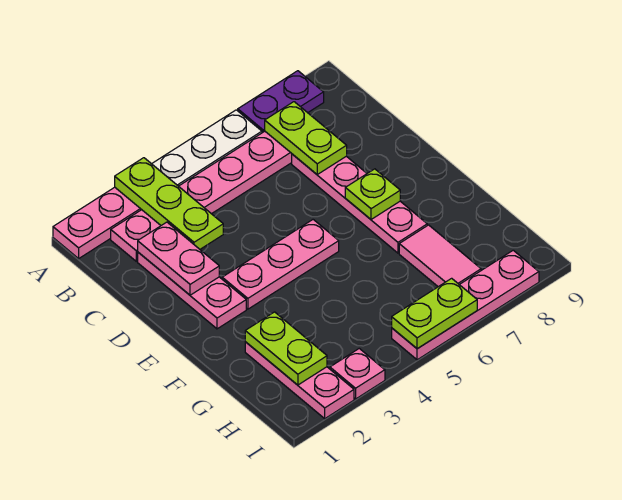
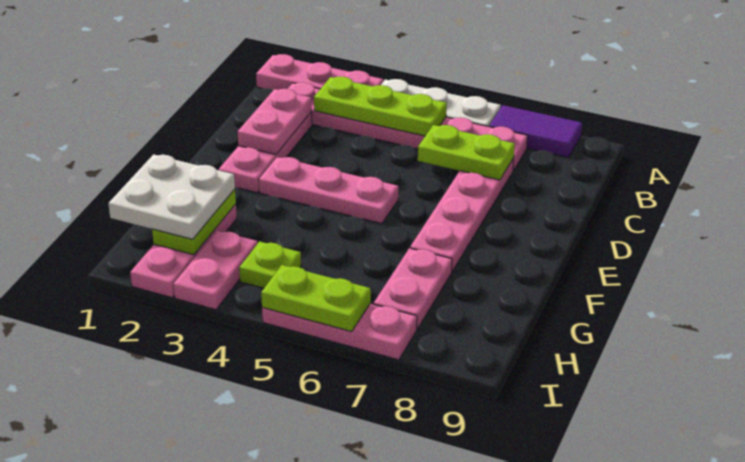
lime plate A3:C3 level 2 -> lime plate B3:B5 level 2
purple plate A7:A8 level 1 -> purple tile A7:A8 level 1
lime plate B7:C7 level 2 -> lime plate C6:C7 level 2
lime plate E7 level 2 -> lime plate H4 level 1
none -> white plate G1:H2 level 3
pink tile G7:H7 level 1 -> pink plate G7:H7 level 1
pink plate I3 level 1 -> pink plate H3:I3 level 1
pink plate I5:I8 level 1 -> pink plate I5:I7 level 1

